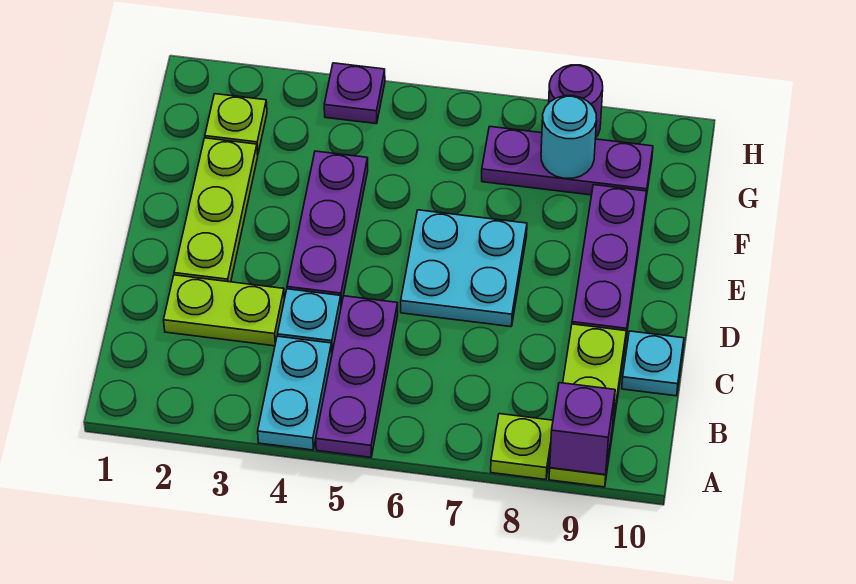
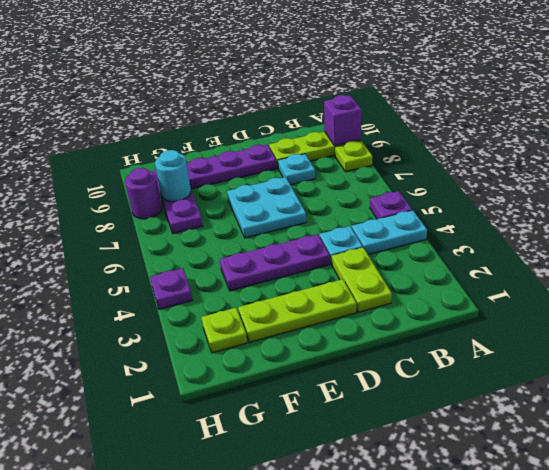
purple plate A5:C5 level 1 -> purple plate A5 level 1
cyan plate C10 level 1 -> cyan plate C8 level 1

